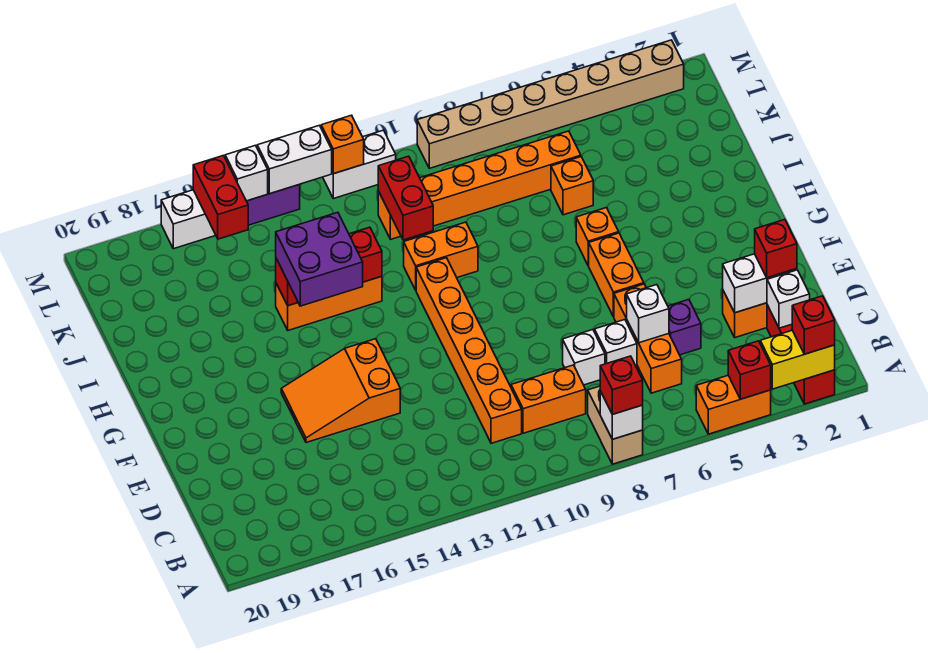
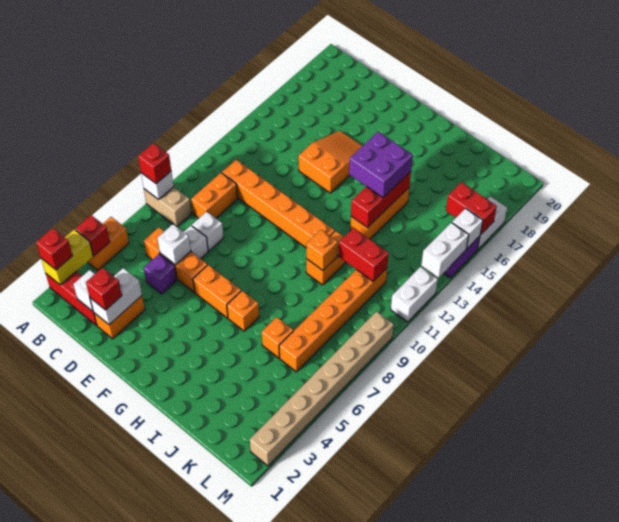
orange brick M12 level 2 -> orange brick I10 level 2

